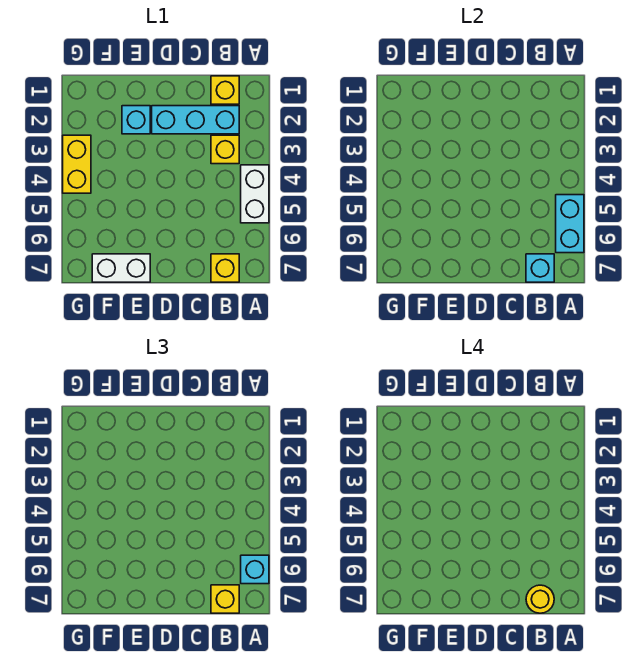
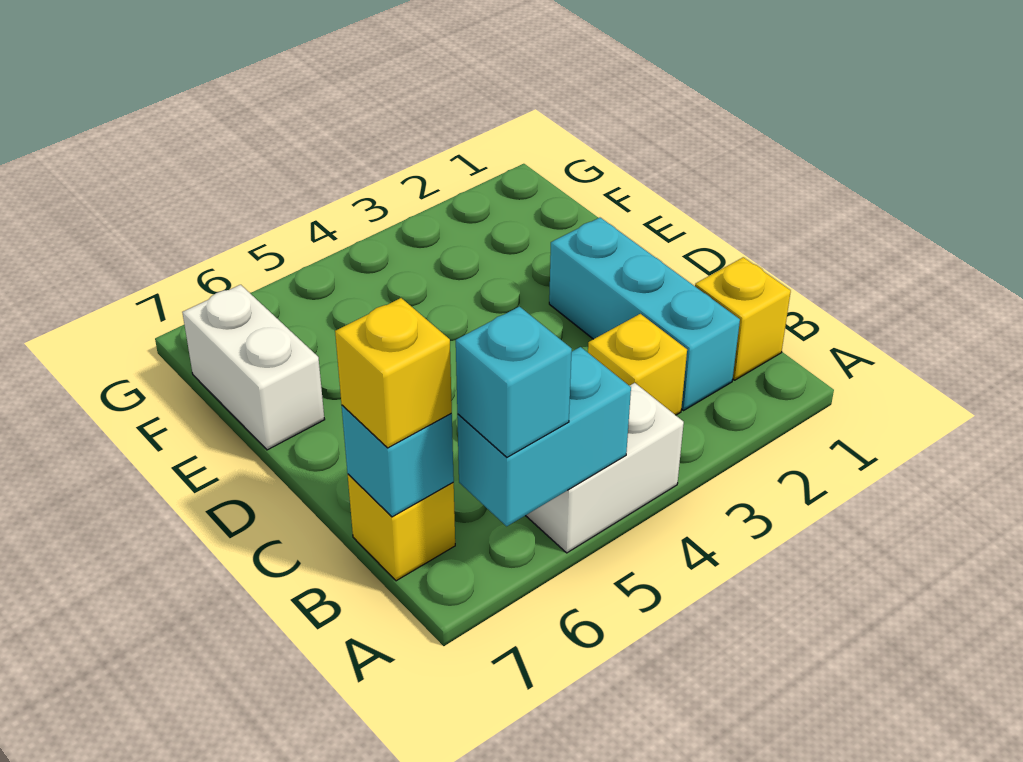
yellow round brick B7 level 4 -> none
cyan brick E2 level 1 -> none
yellow brick G3:G4 level 1 -> none

